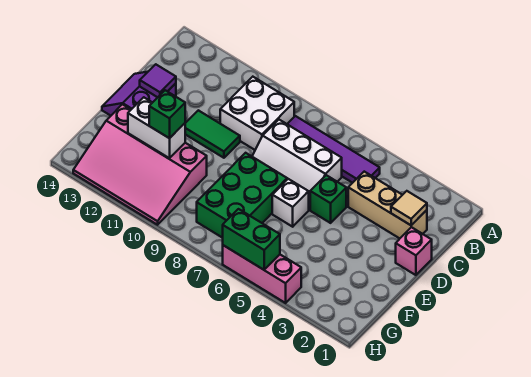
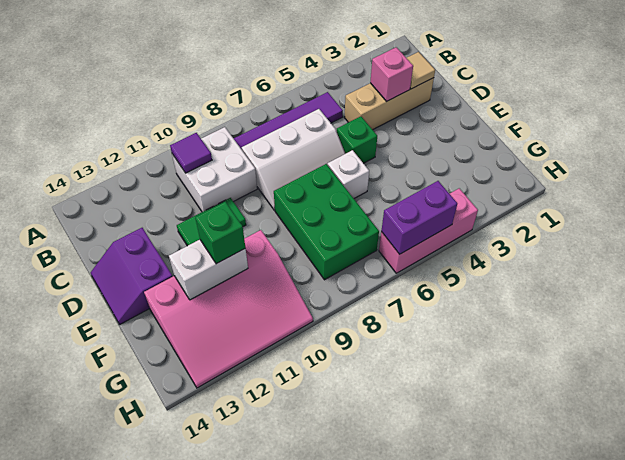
pink brick D1 level 1 -> pink brick C3 level 2
purple tile D13 level 2 -> purple tile B10 level 2
green brick H5:H6 level 2 -> purple brick H5:H6 level 2

